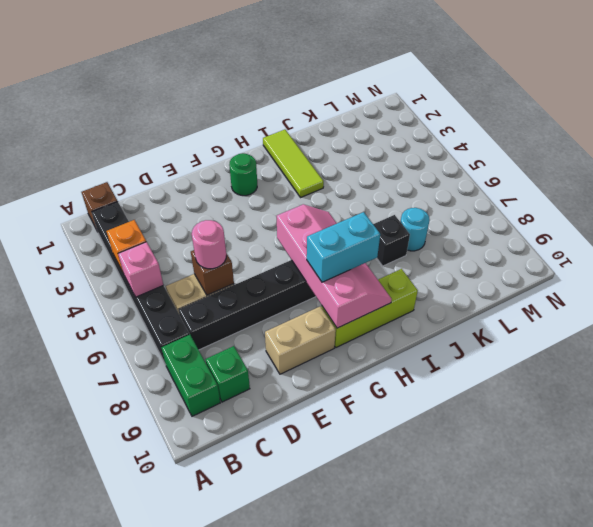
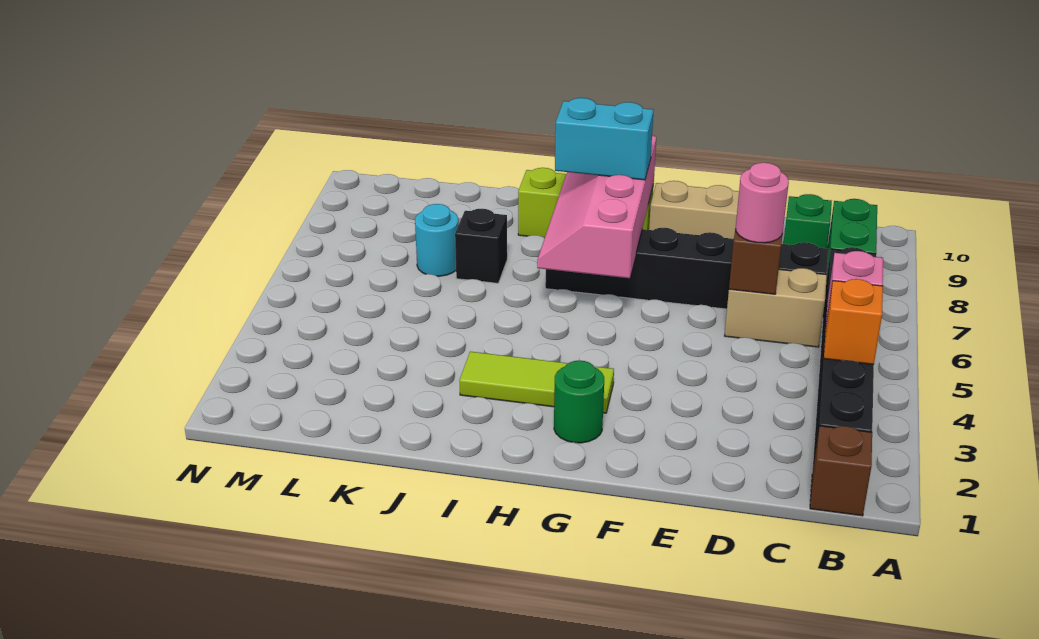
lime tile I1:I3 level 1 -> lime tile G3:I3 level 1

